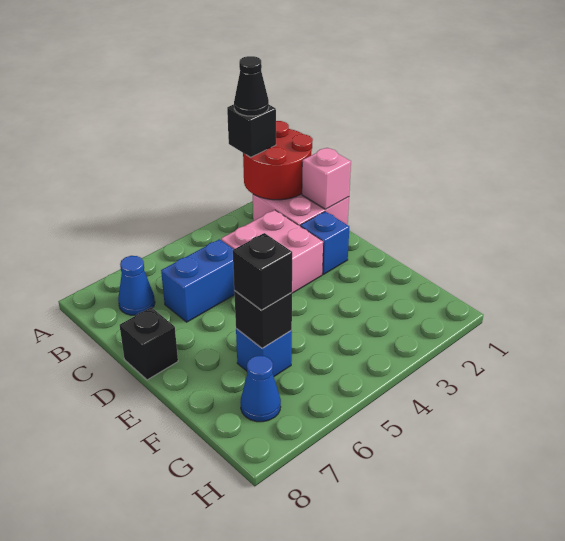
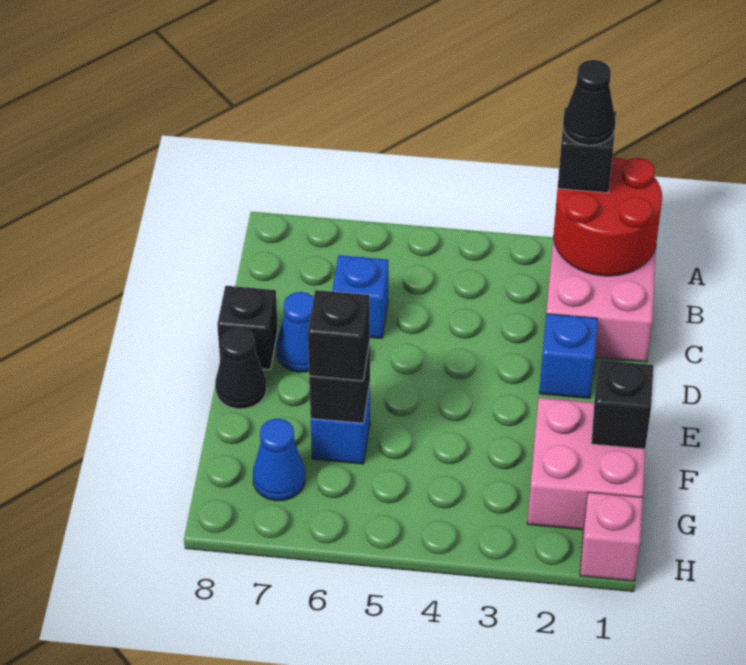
blue cone B7 level 1 -> blue cone D7 level 1
pink brick C1 level 2 -> pink brick H1 level 1
pink brick C3:D4 level 1 -> pink brick F1:G2 level 1
blue brick C5:C6 level 1 -> blue brick C6 level 1
none -> black cone E8 level 1
none -> black brick F1 level 2

